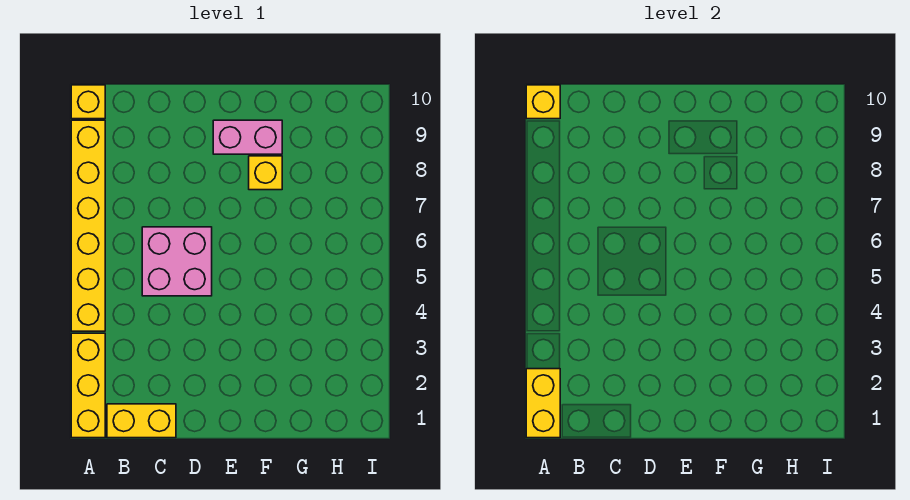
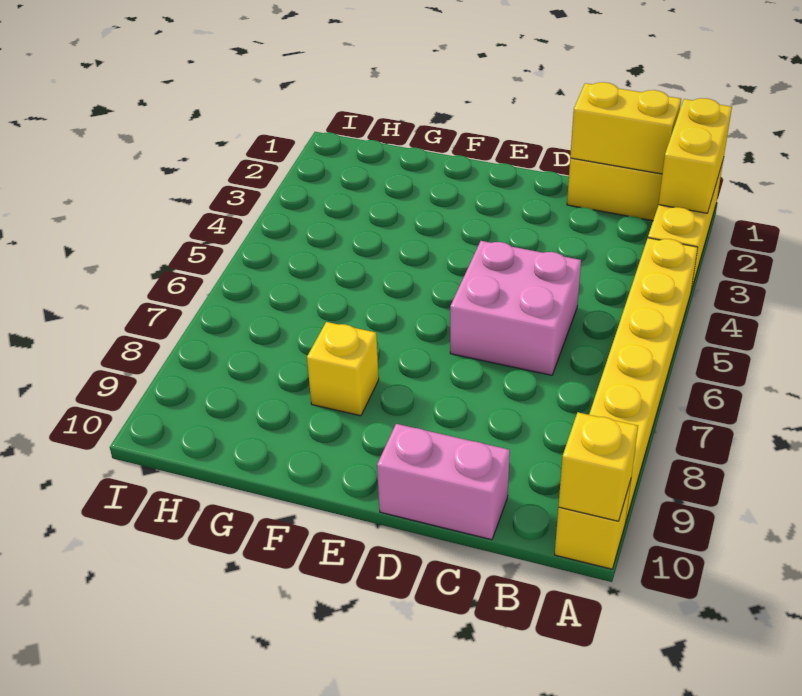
none -> yellow brick B1:C1 level 2
pink brick E9:F9 level 1 -> pink brick C10:D10 level 1

